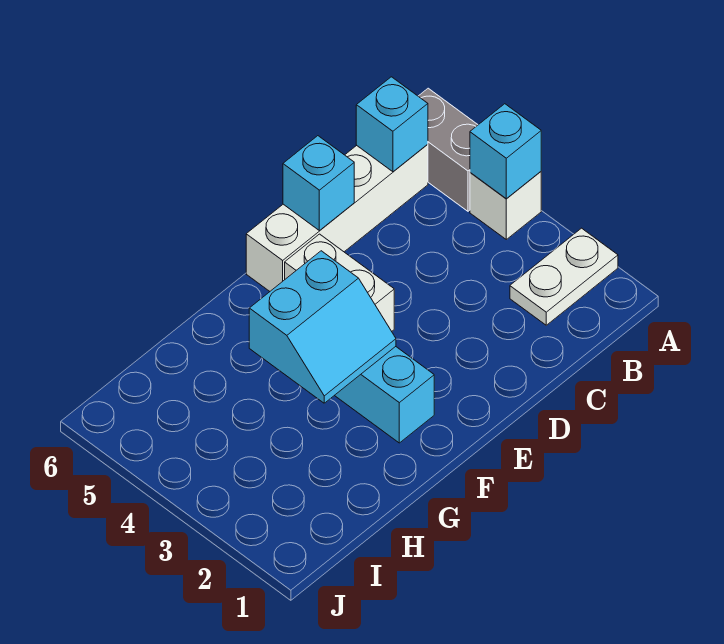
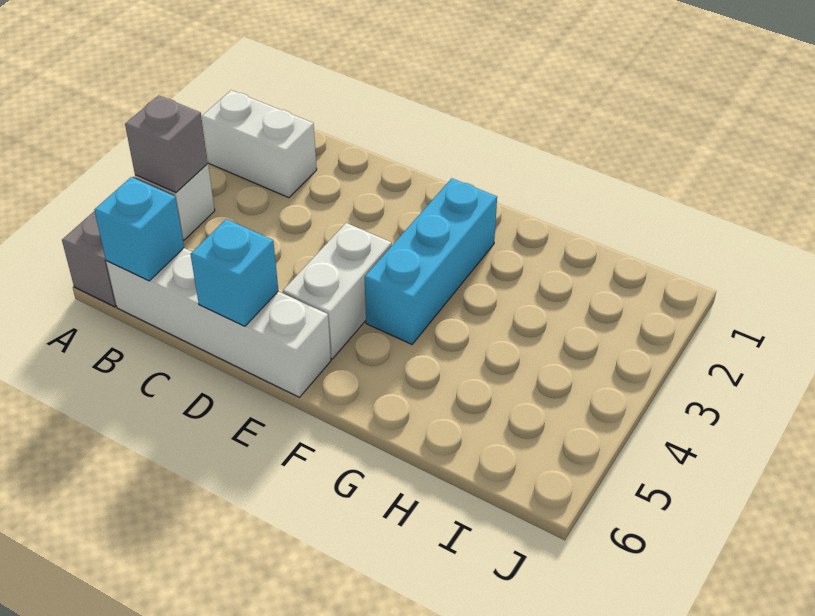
white plate A2:B2 level 1 -> white brick A2:B2 level 1
cyan brick A4 level 2 -> grey brick A4 level 2
cyan slope F3:G4 level 2 top 4 -> none

